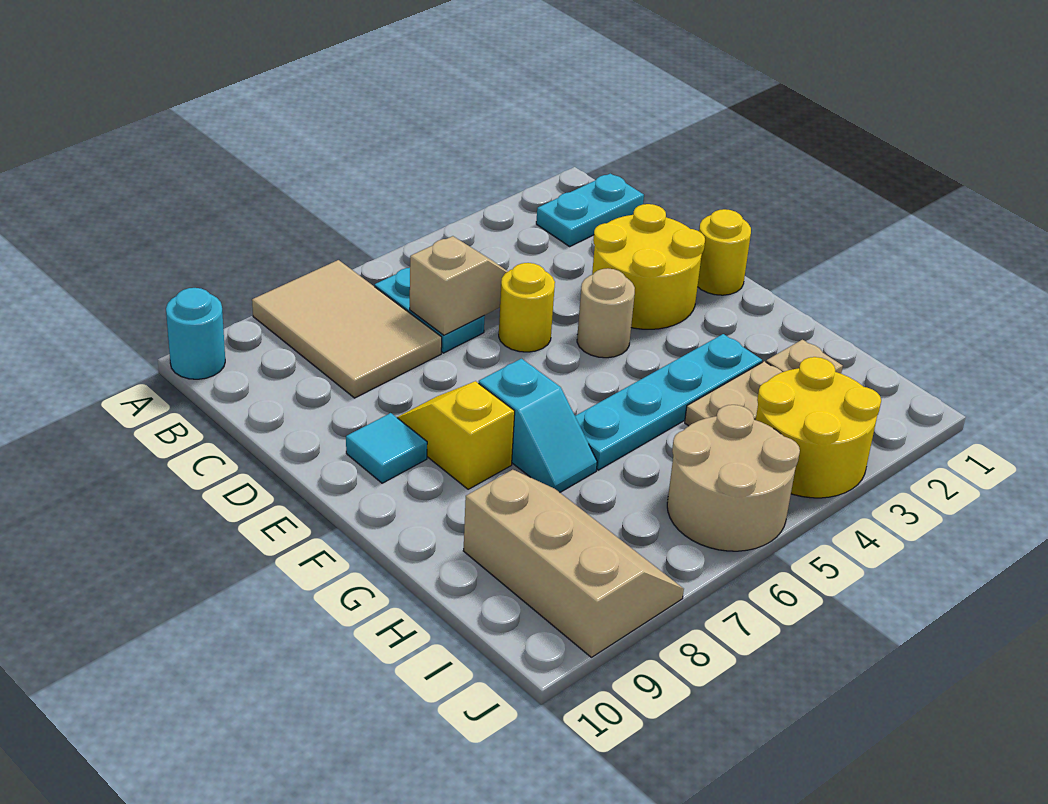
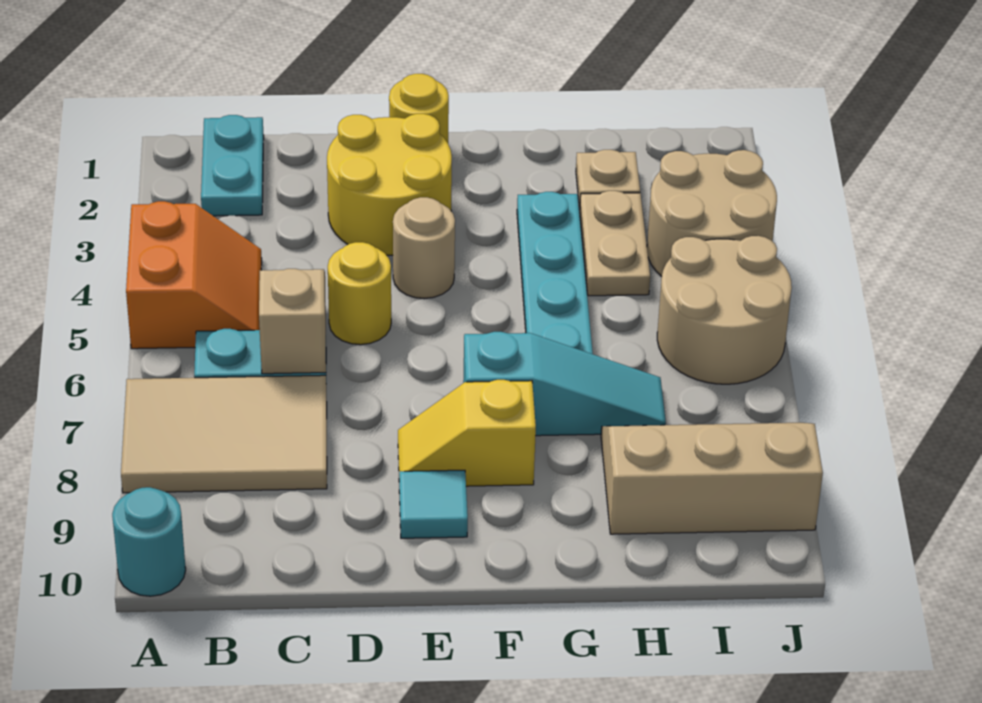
none -> orange slope A4:B5 level 1 top A
cyan slope F7:G7 level 1 top F -> cyan slope F7:H7 level 1 top F
yellow round brick I3:J4 level 1 -> tan round brick I3:J4 level 1

